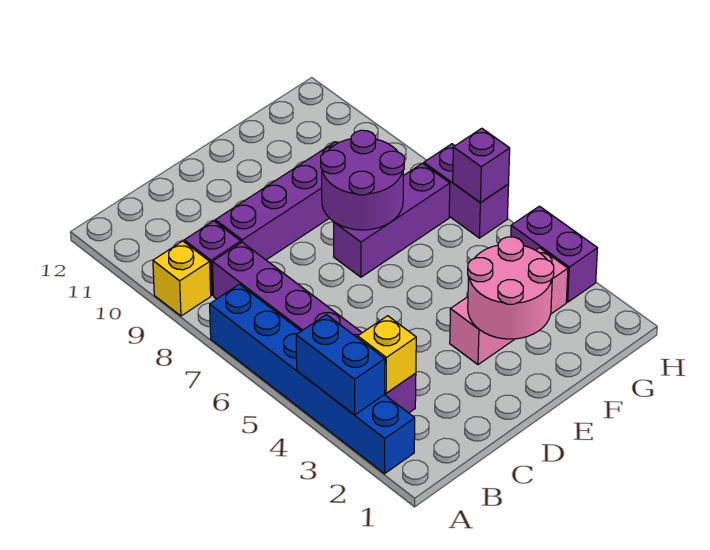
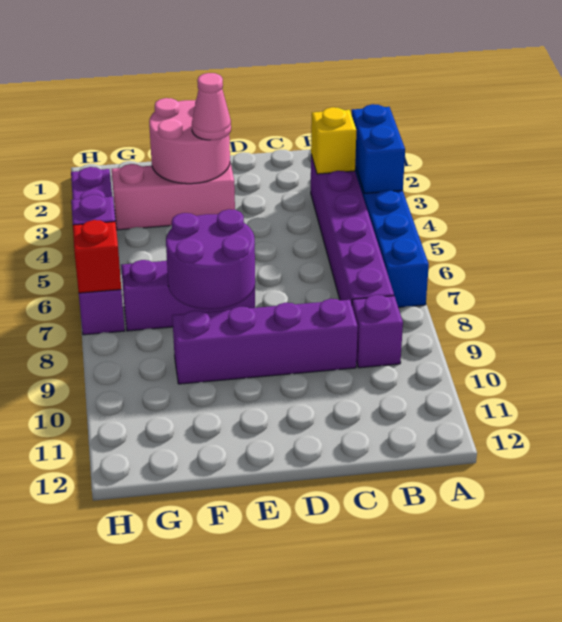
yellow brick A9 level 1 -> none
none -> pink cone E3 level 3
none -> red brick H7 level 2

